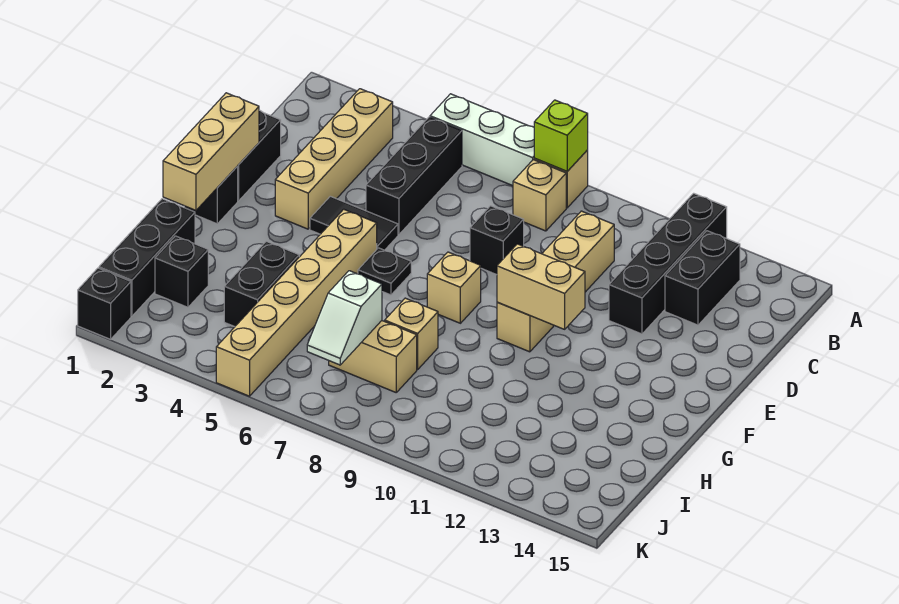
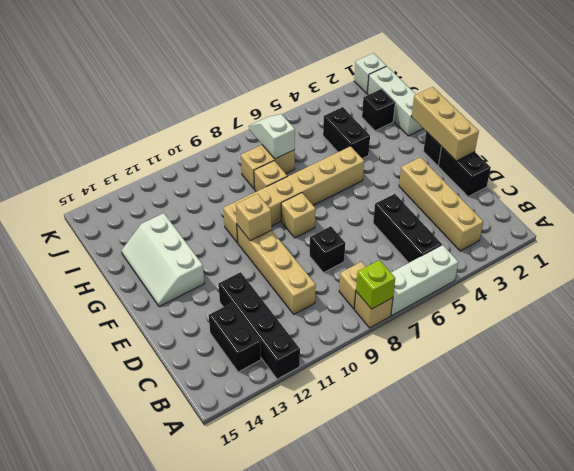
black tile E4:E5 level 1 -> none
tan brick F5:K5 level 1 -> tan brick G5:G10 level 1
black plate F6 level 1 -> none
tan brick F10:F11 level 2 -> tan brick F10 level 2
none -> white slope F13:H14 level 1 top 13
black brick H1:J1 level 1 -> white brick H1:J1 level 1
black brick K1 level 1 -> white brick K1 level 1

